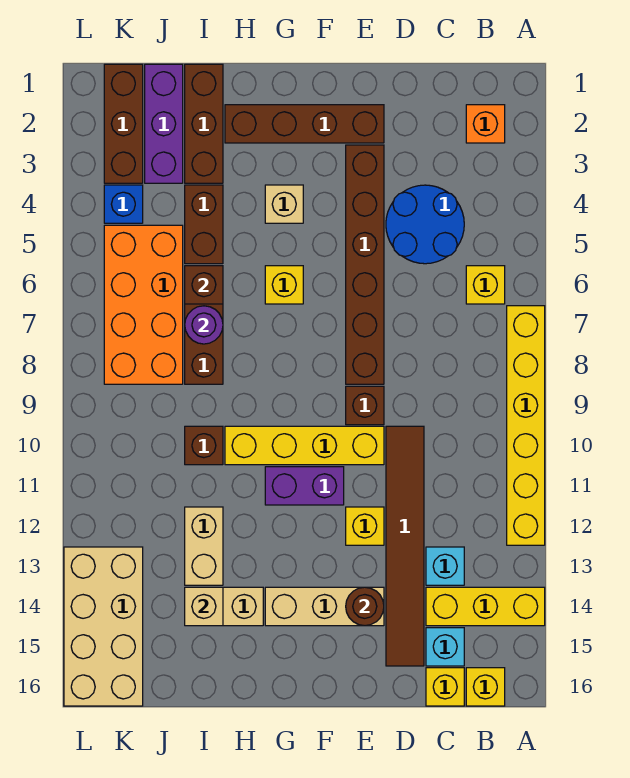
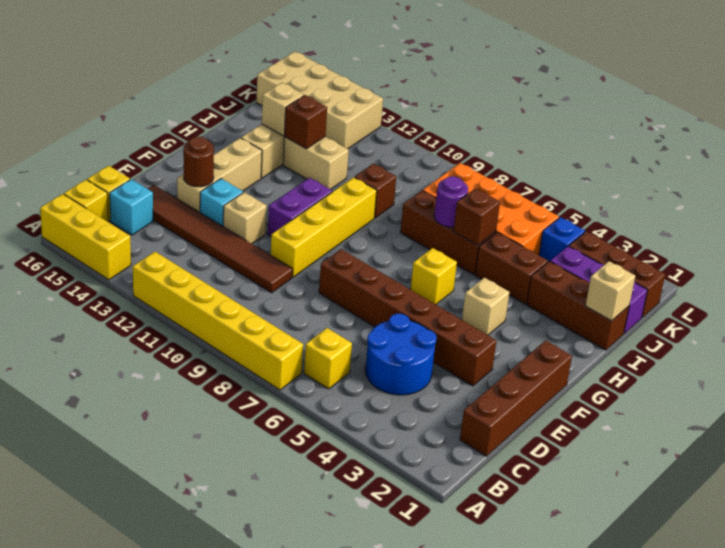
yellow brick A14:C14 level 1 -> yellow brick A14:A16 level 1
orange brick B2 level 1 -> none
cyan brick C13 level 1 -> cyan brick E13 level 1
brown brick E2:H2 level 1 -> brown brick C1:F1 level 1
brown brick E9 level 1 -> brown brick I13 level 2
yellow brick E12 level 1 -> tan brick E12 level 1
none -> tan brick I1 level 2

